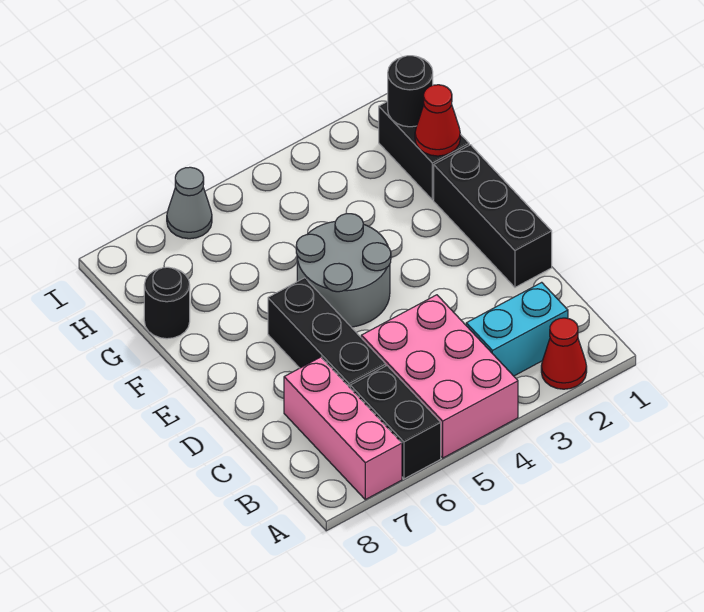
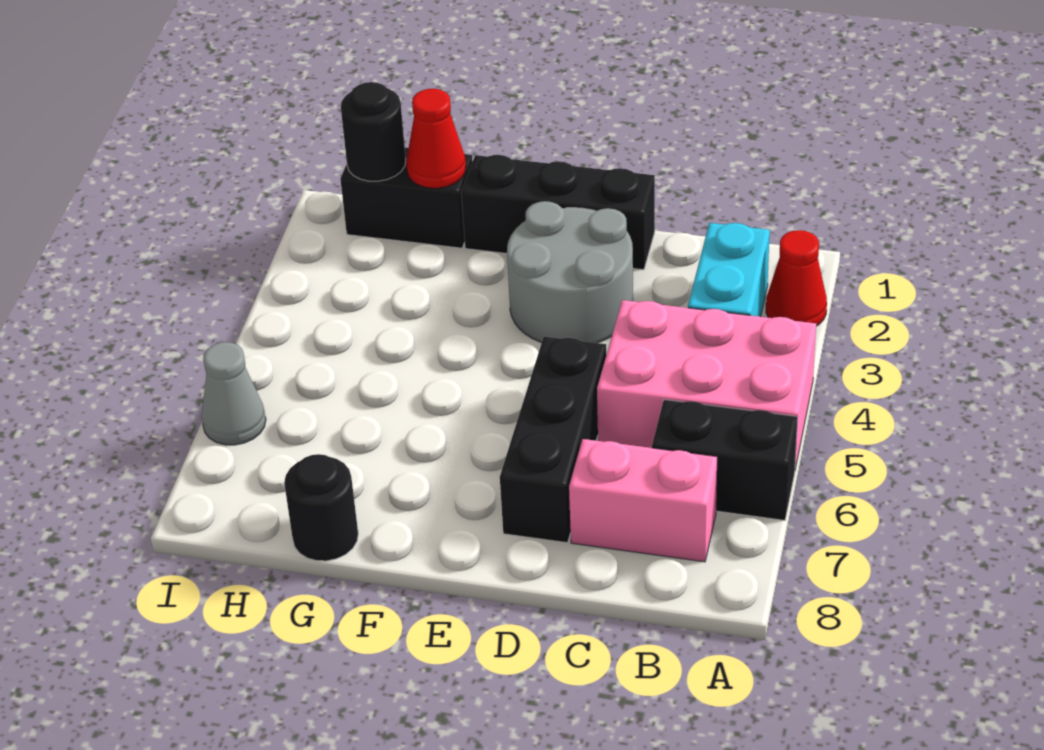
pink brick A7:C7 level 1 -> pink brick B7:C7 level 1
black brick C6:E6 level 1 -> black brick D5:D7 level 1
grey round brick E4:F5 level 1 -> grey round brick D2:E3 level 1

